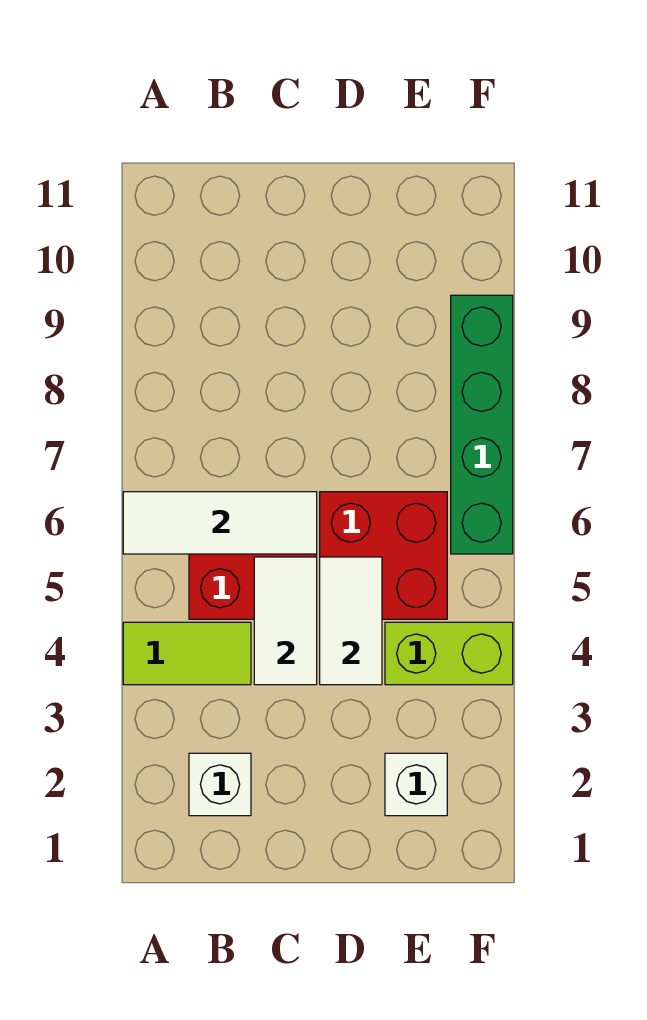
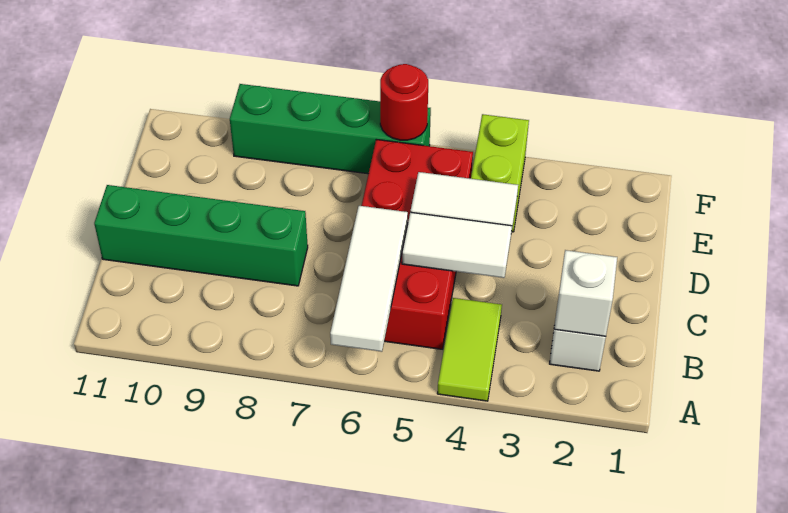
none -> green brick C8:C11 level 1
white brick E2 level 1 -> white brick B2 level 2
none -> red round brick F6 level 2

